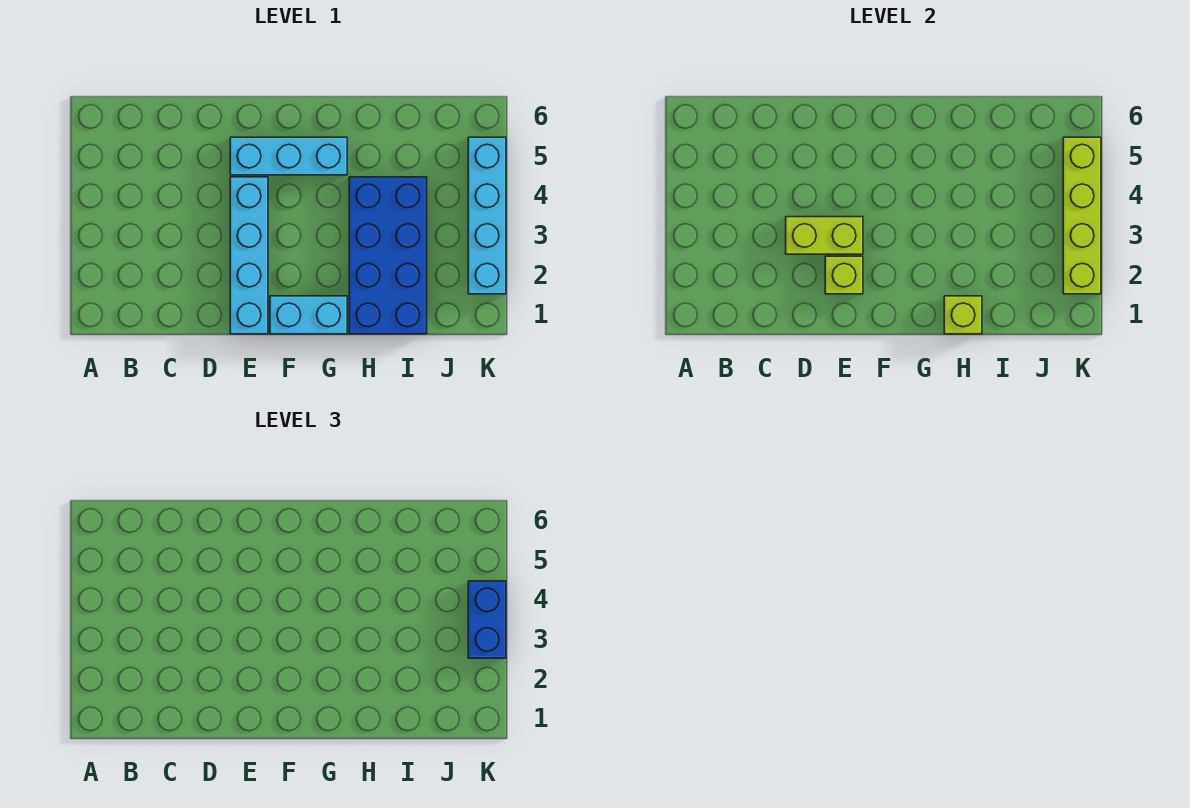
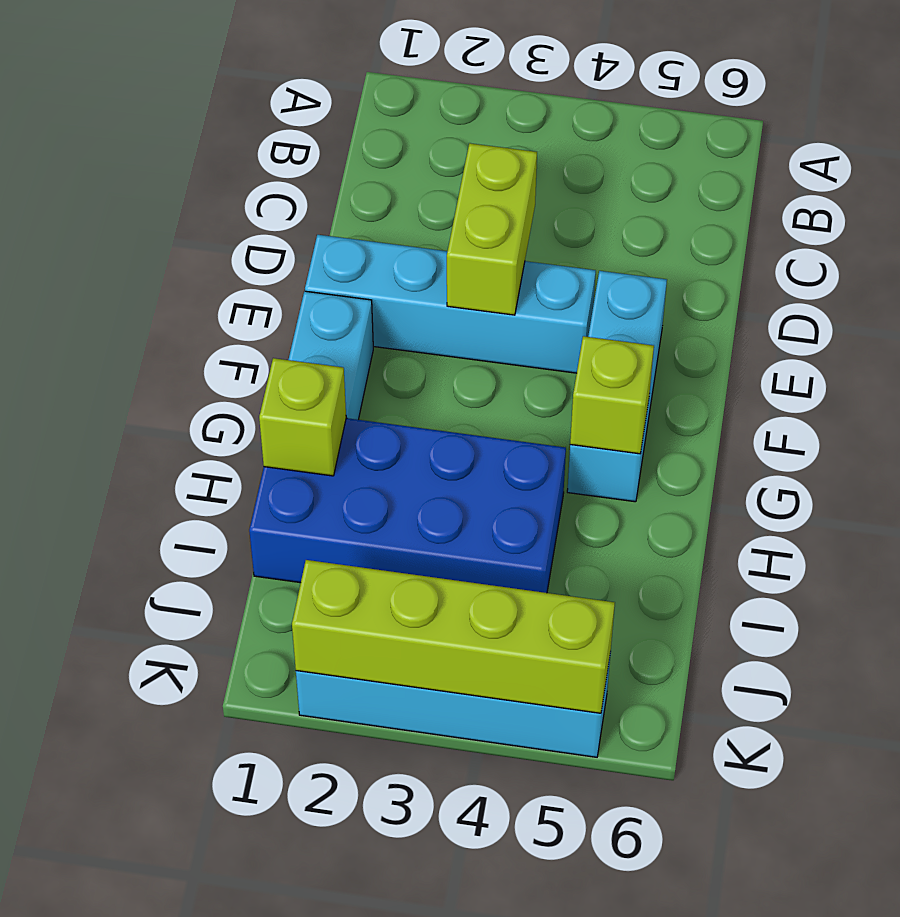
lime brick E2 level 2 -> lime brick G5 level 2
blue brick K3:K4 level 3 -> none

